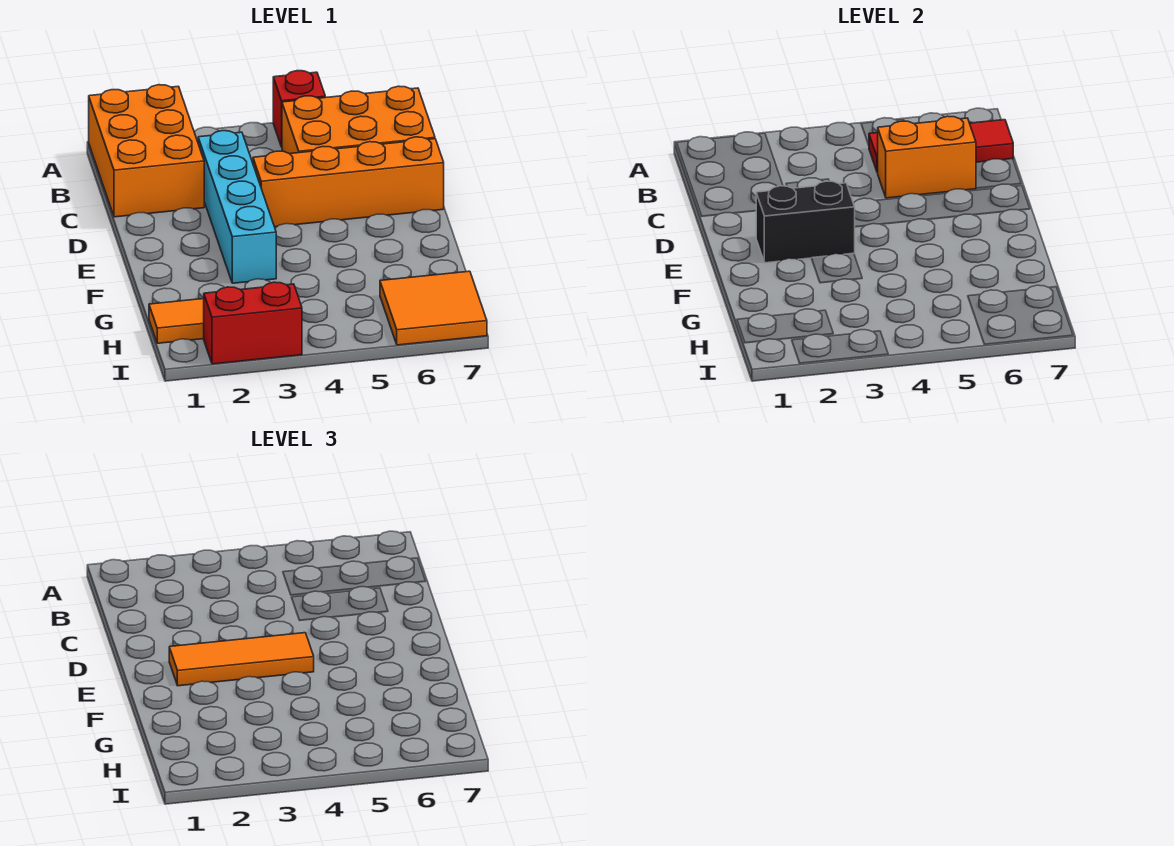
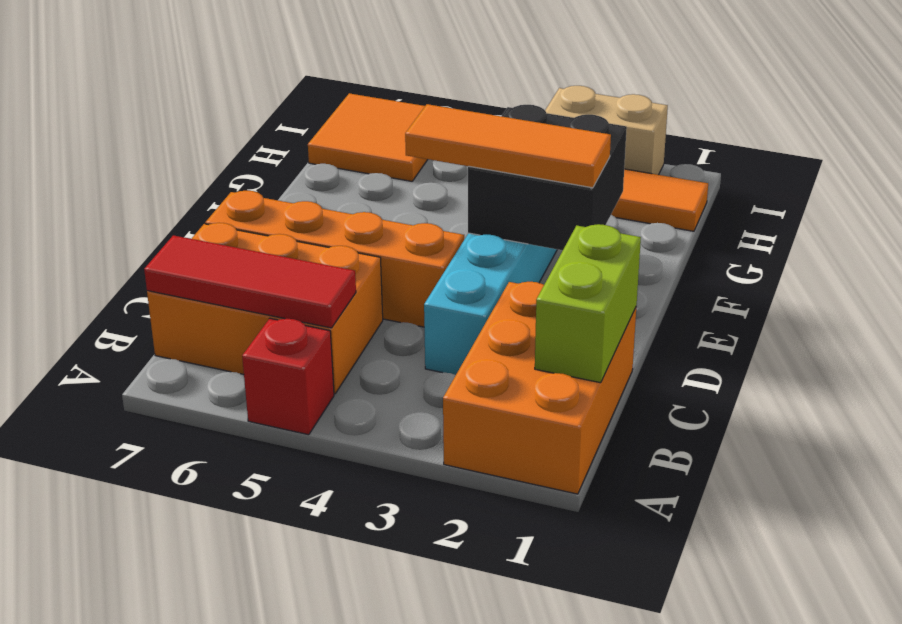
none -> lime brick B1:C1 level 2
orange brick C5:C6 level 2 -> none
black brick E2:E3 level 2 -> black brick E2:F3 level 2
red brick I2:I3 level 1 -> tan brick I2:I3 level 1

